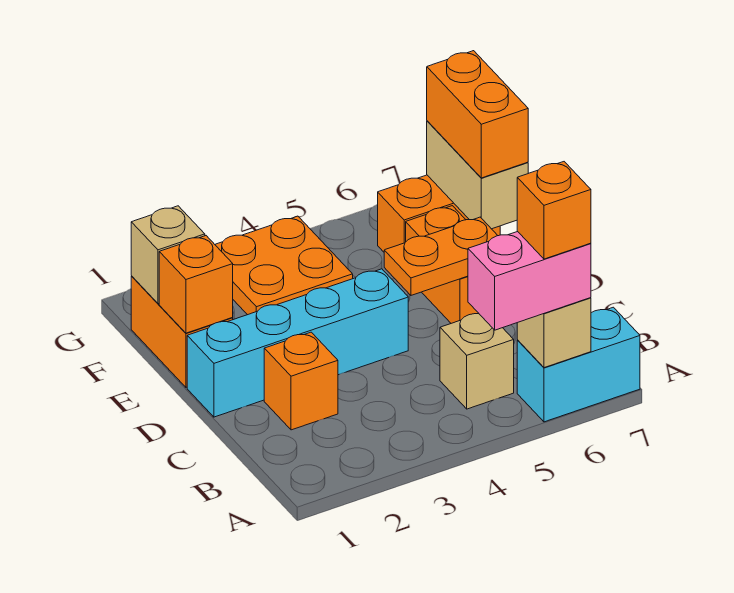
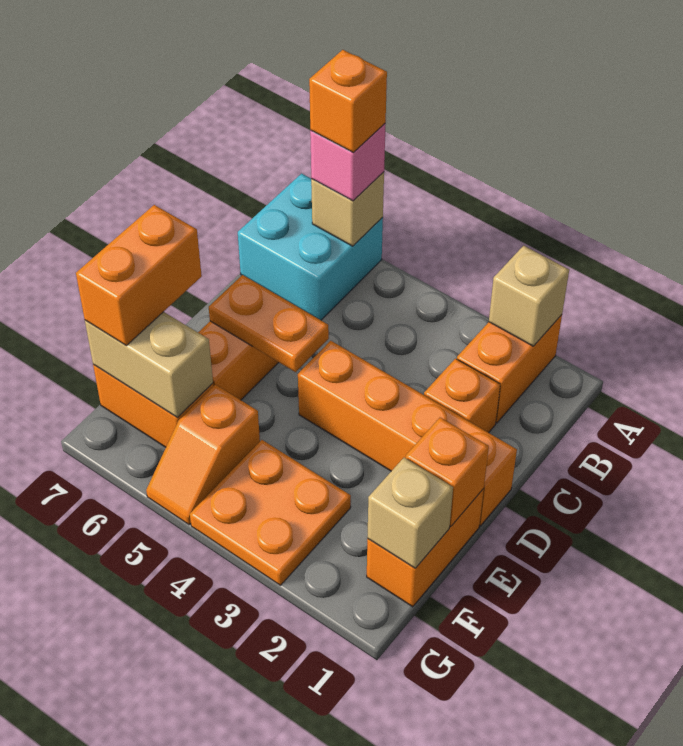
none -> orange brick A2:B2 level 1
pink brick A5:A6 level 3 -> pink brick A6 level 3
cyan brick A6:A7 level 1 -> cyan brick A6:B7 level 1
tan brick B5 level 1 -> tan brick A2 level 2
cyan brick D1:D4 level 1 -> orange brick D1:D4 level 1
tan brick E7:F7 level 2 -> tan brick F6:F7 level 2
none -> orange slope F5:G5 level 1 top F

